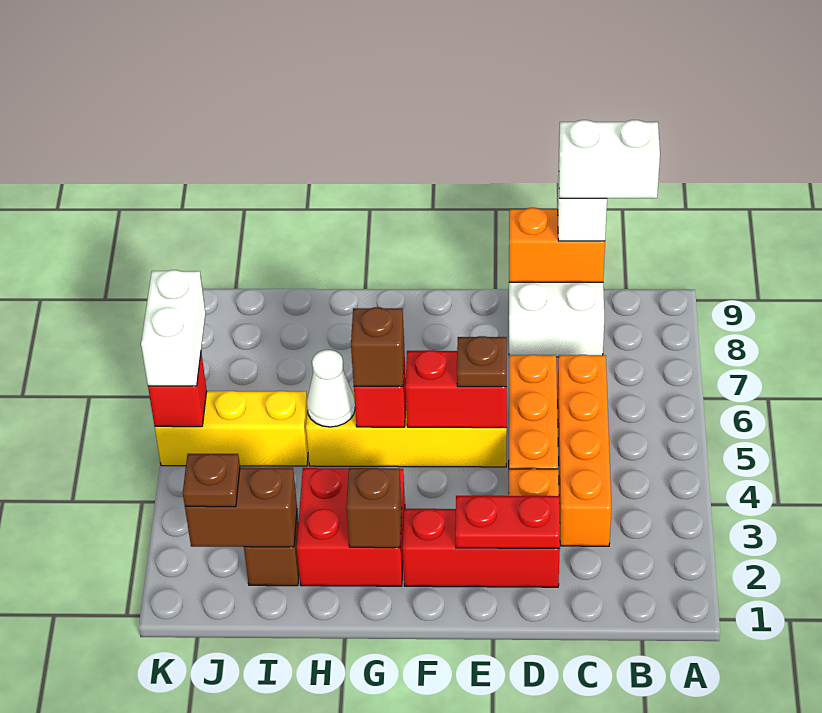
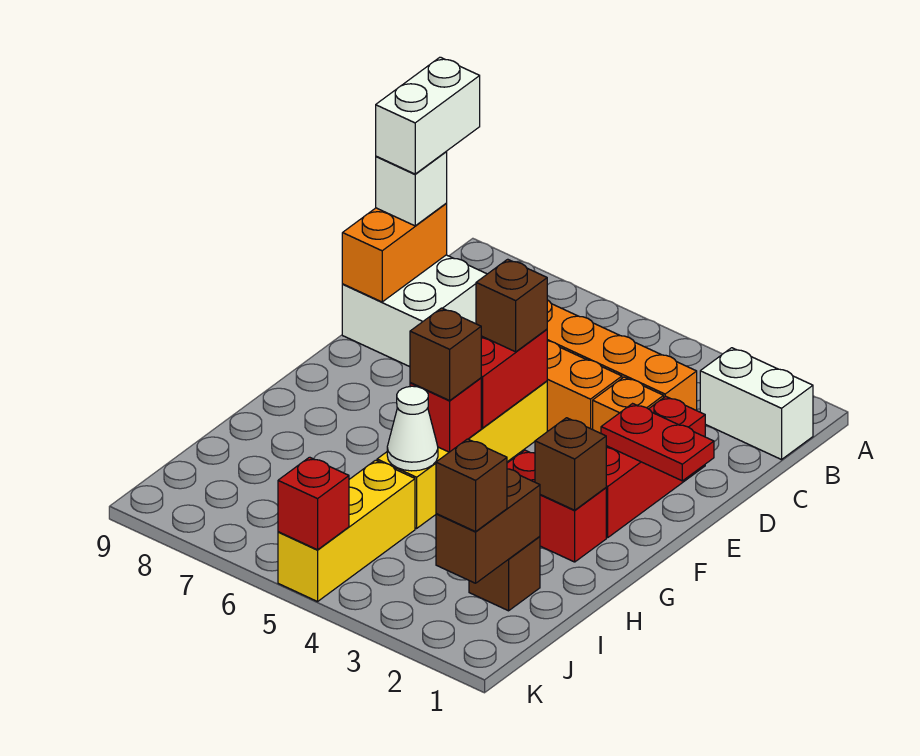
red plate D2:E2 level 2 -> red plate E1:E2 level 2
brown plate E5 level 3 -> brown brick E5 level 3
red brick G2:H3 level 1 -> red brick G2:G3 level 1
brown plate J2 level 3 -> brown brick J2 level 3
white brick K5:K6 level 3 -> white brick B1:B2 level 1

